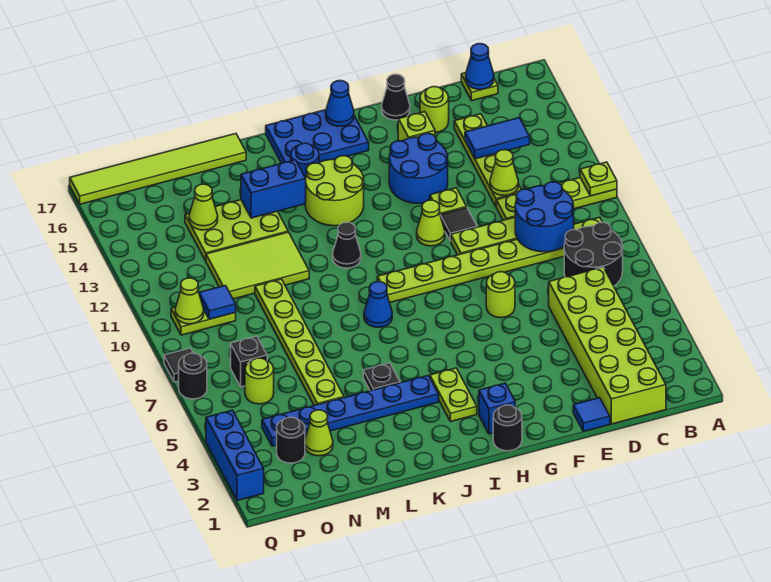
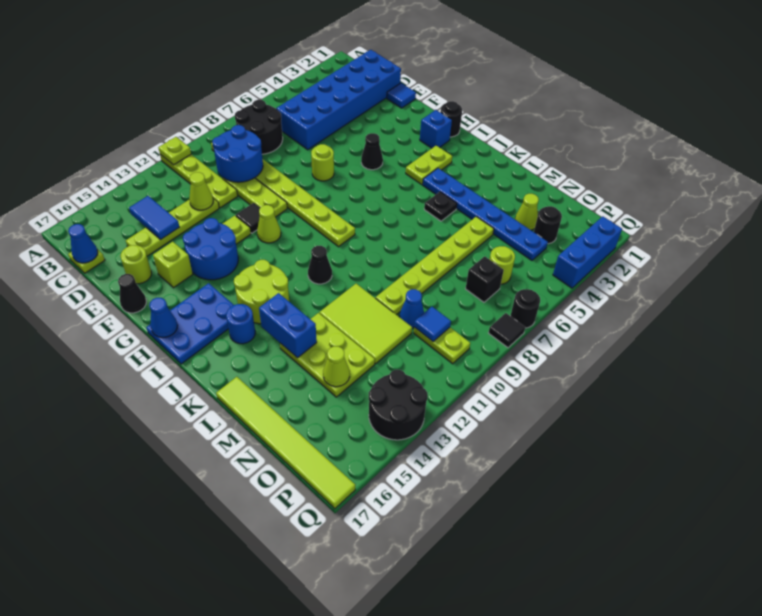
lime brick C1:D6 level 1 -> blue brick C1:D6 level 1
none -> black cone G5 level 1
blue plate H16:J17 level 1 -> blue plate H15:I17 level 1
blue cone J8 level 1 -> blue cone N10 level 1
lime cone P10 level 2 -> none
none -> black round brick P13:Q14 level 1

